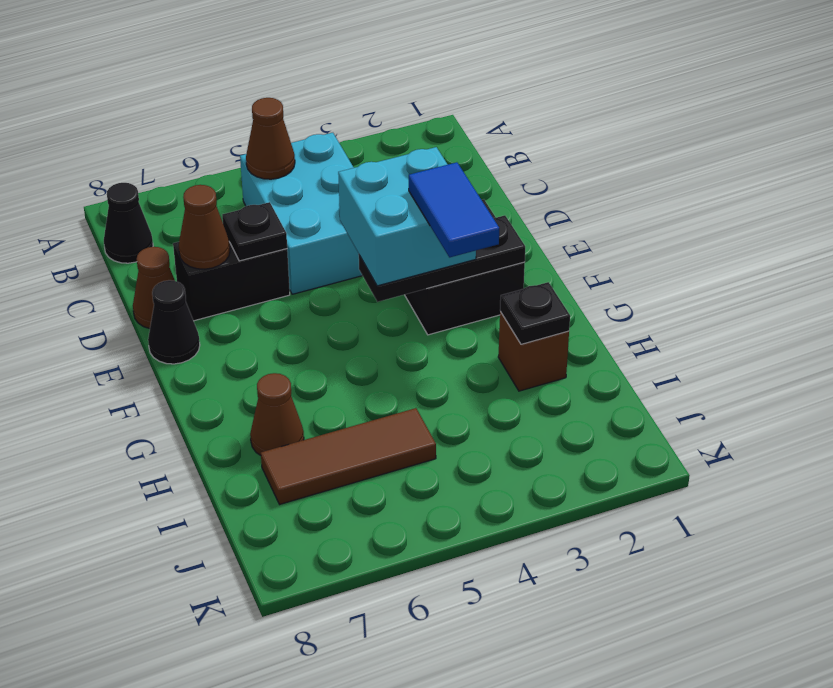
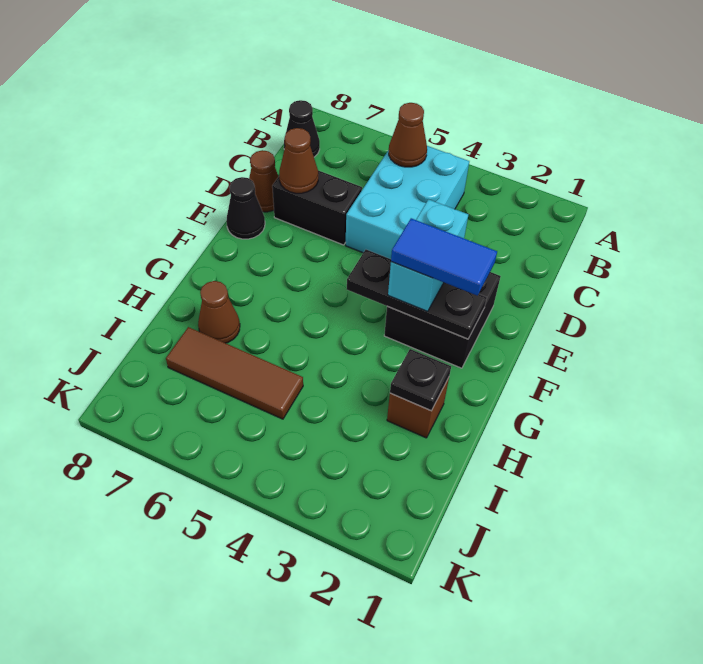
black plate D6 level 2 -> none
cyan brick E3:F4 level 3 -> cyan brick E3:F3 level 3
blue tile F3:G3 level 4 -> blue tile F2:F3 level 4

